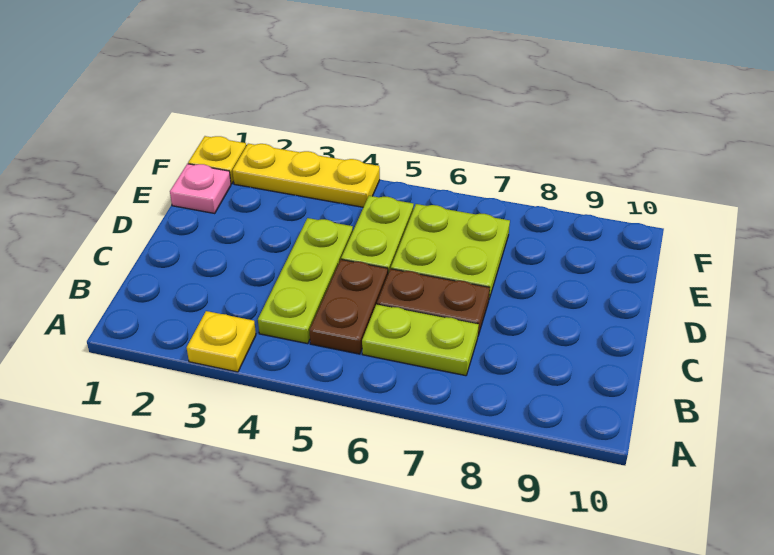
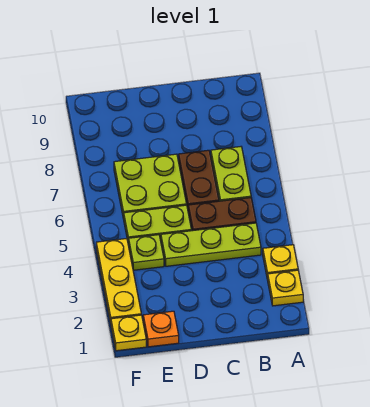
none -> yellow plate A2 level 1
pink plate E1 level 1 -> orange plate E1 level 1
none -> lime plate E4 level 1

